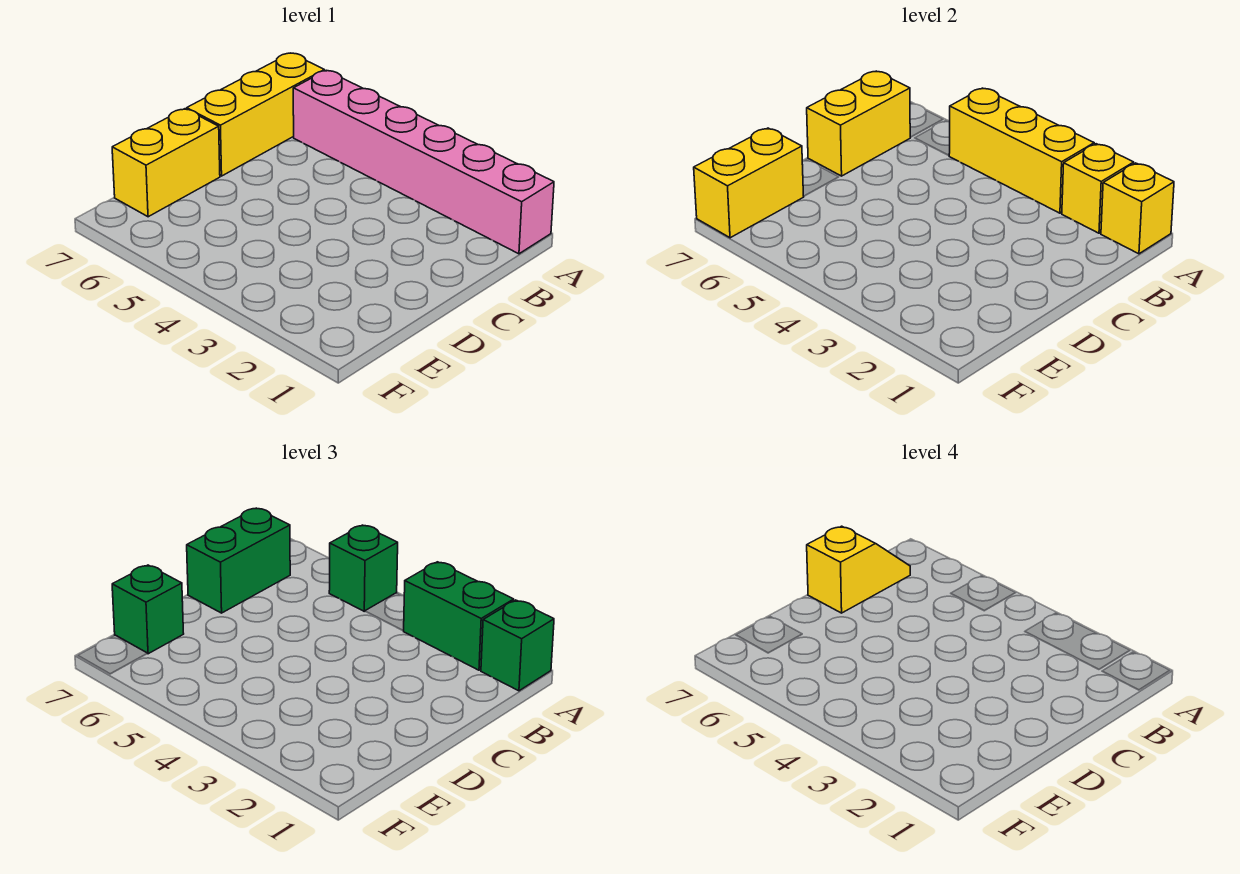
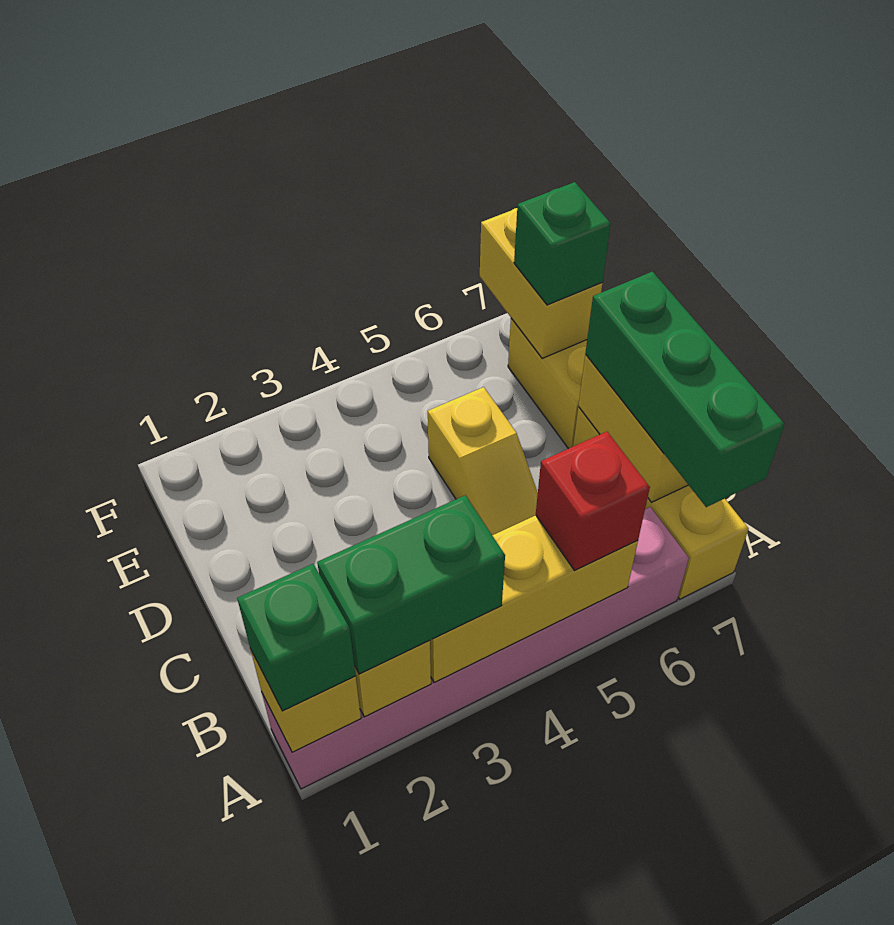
green brick A5 level 3 -> red brick A5 level 3
green brick B7:C7 level 3 -> green brick A7:C7 level 3
yellow slope B7:C7 level 4 top C -> yellow slope C5:D5 level 1 top D

